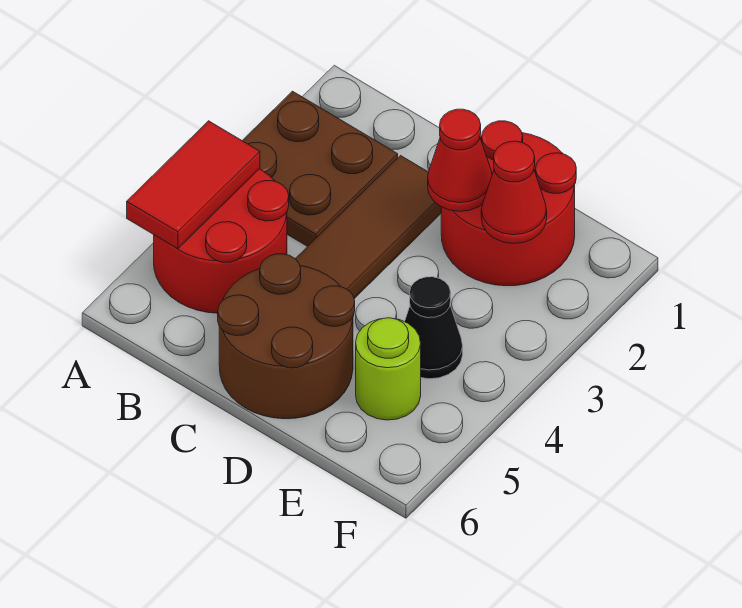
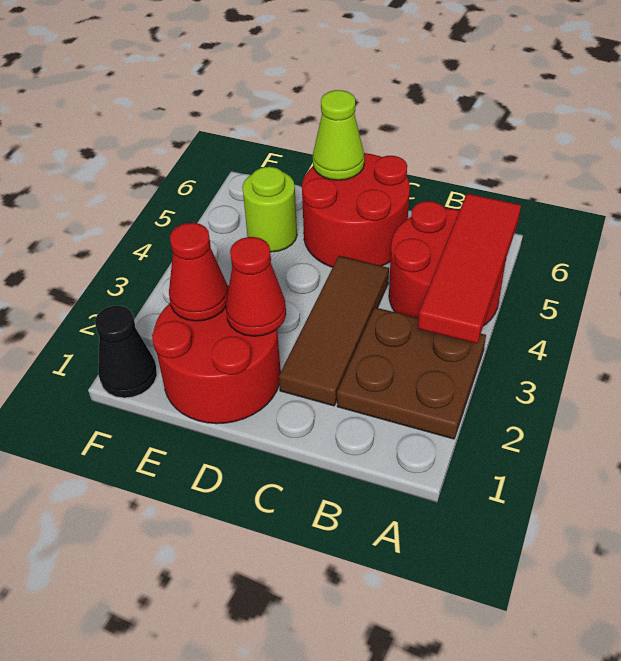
red tile A4:A5 level 2 -> red tile A3:A5 level 2
brown round brick C5:D6 level 1 -> red round brick C5:D6 level 1
none -> lime cone D6 level 2
black cone E4 level 1 -> black cone F1 level 1

